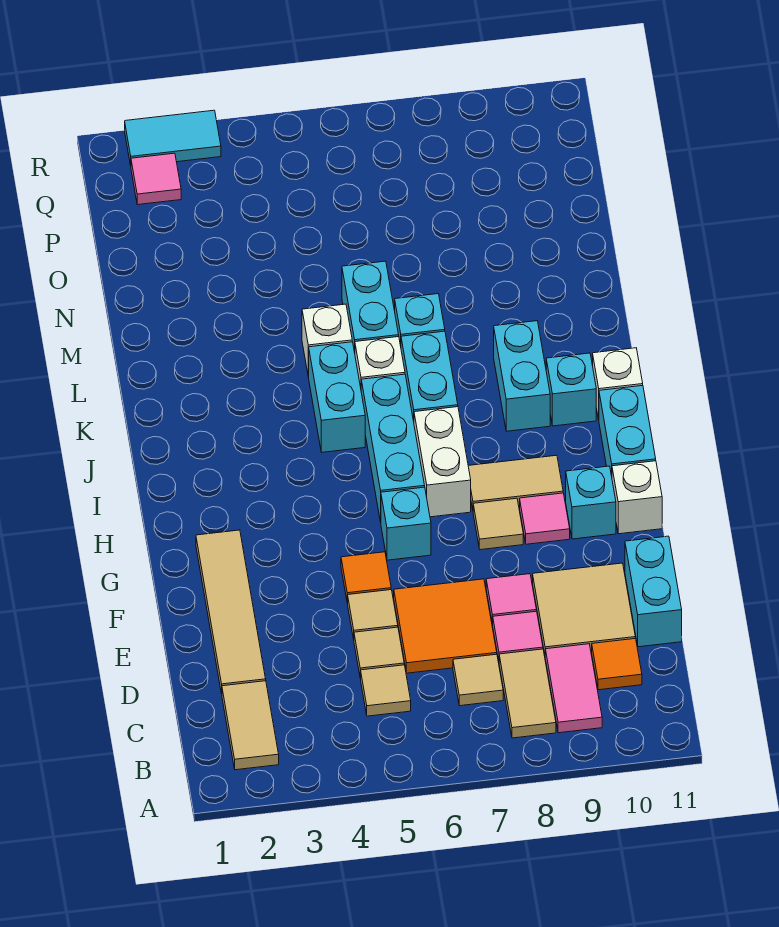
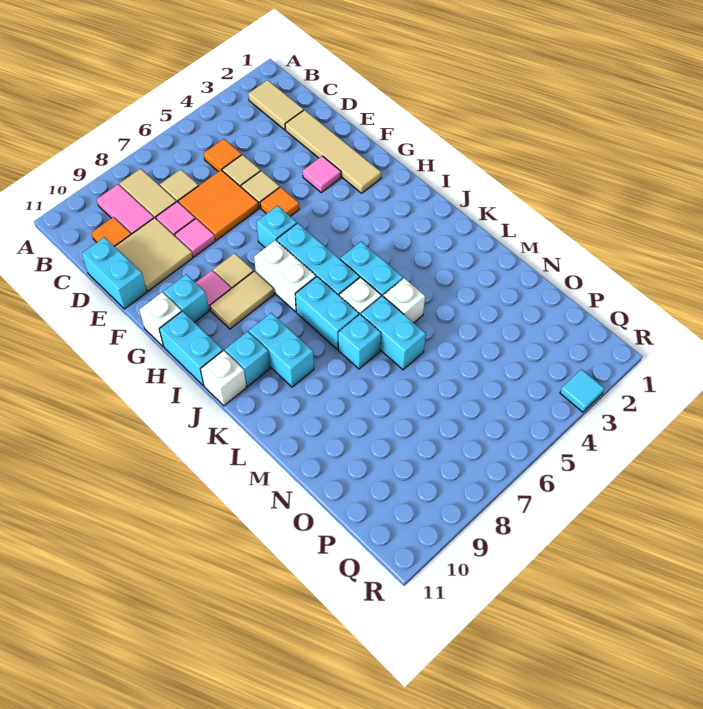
tan tile C5 level 1 -> orange tile C5 level 1
pink tile Q2 level 1 -> pink tile F3 level 1
cyan tile R2:R3 level 1 -> cyan tile R3 level 1

